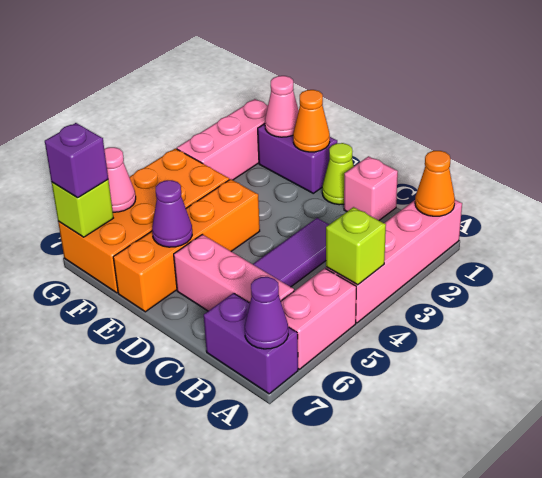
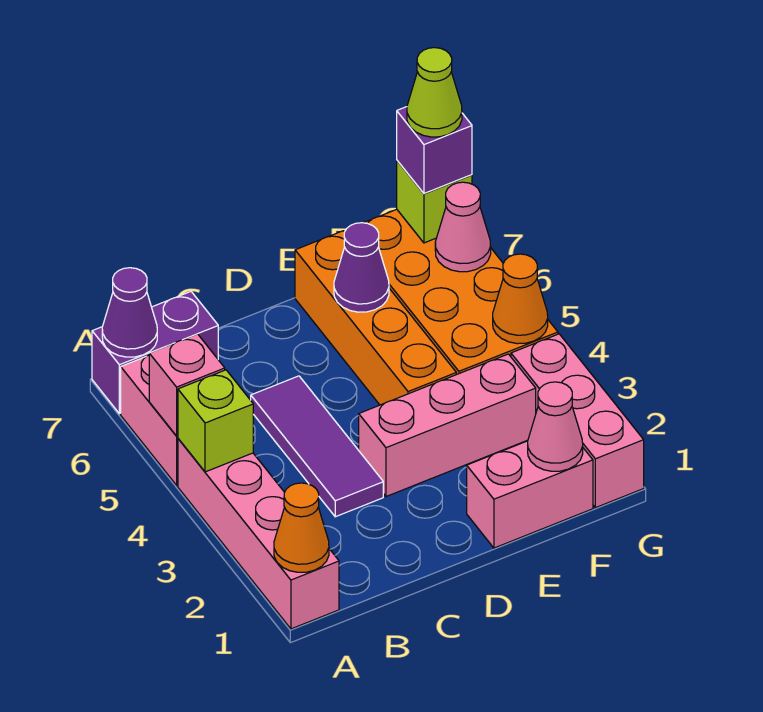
pink brick B6:D6 level 1 -> pink brick D3:F3 level 1
pink brick C1 level 1 -> pink brick A5 level 2
lime cone D1 level 1 -> lime cone G7 level 4
purple brick E1:F1 level 1 -> pink brick E1:F1 level 1
orange cone E1 level 2 -> orange cone G4 level 2

